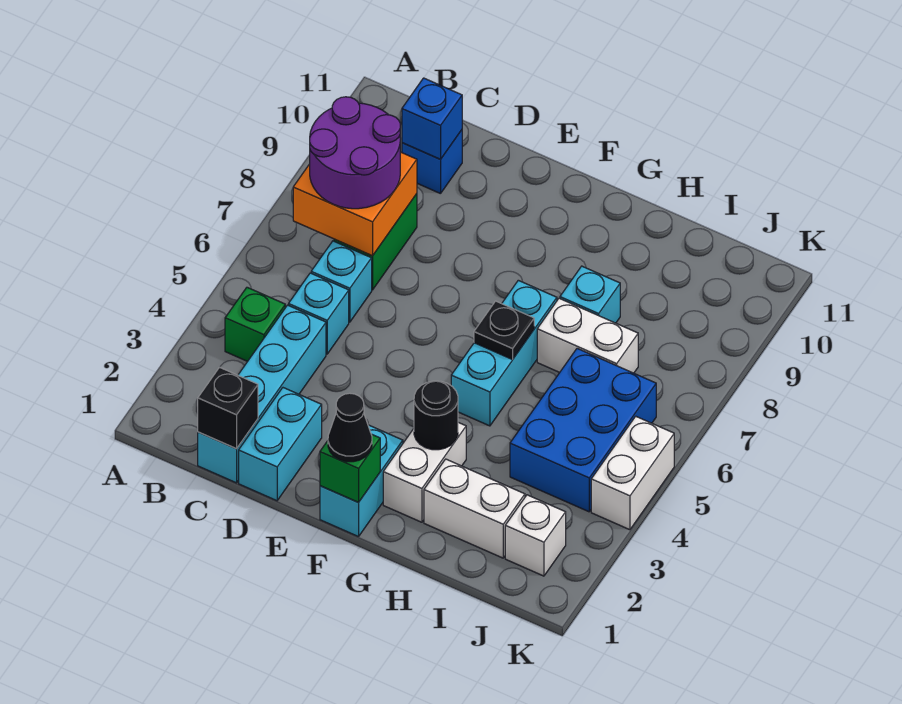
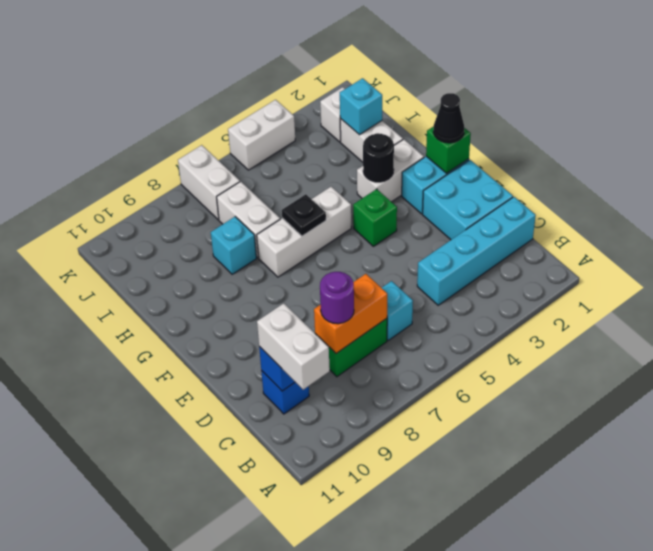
green brick B4 level 1 -> green brick F4 level 1
orange brick B7:C8 level 2 -> orange brick C7:C8 level 2
purple round brick B7:C8 level 3 -> purple round brick C8 level 3
none -> white brick B10:C10 level 3
black brick C1 level 2 -> none
cyan brick C5 level 1 -> cyan brick I2 level 2
cyan brick D1:D2 level 1 -> cyan brick D1:E2 level 1
cyan brick G5:G7 level 1 -> white brick G5:G7 level 1
blue brick I4:J6 level 1 -> none
none -> white brick J7:K7 level 1

